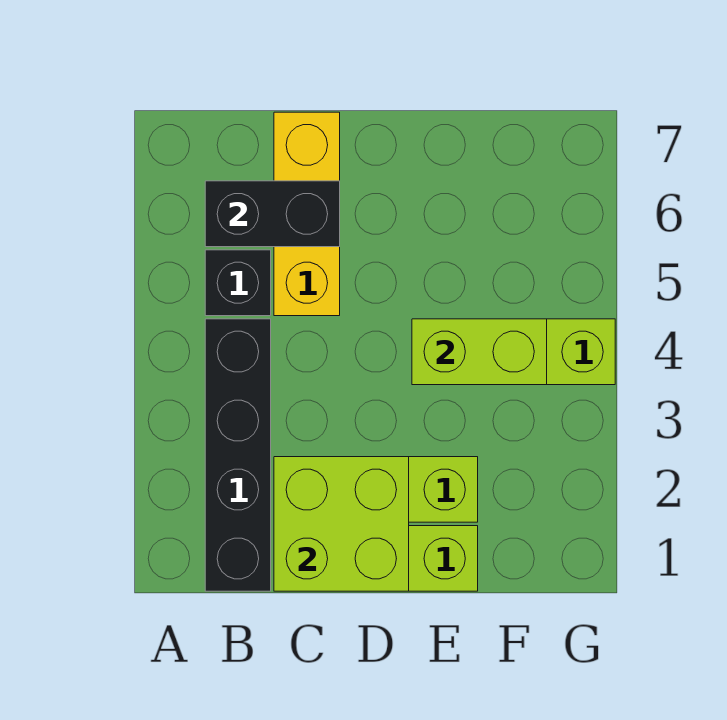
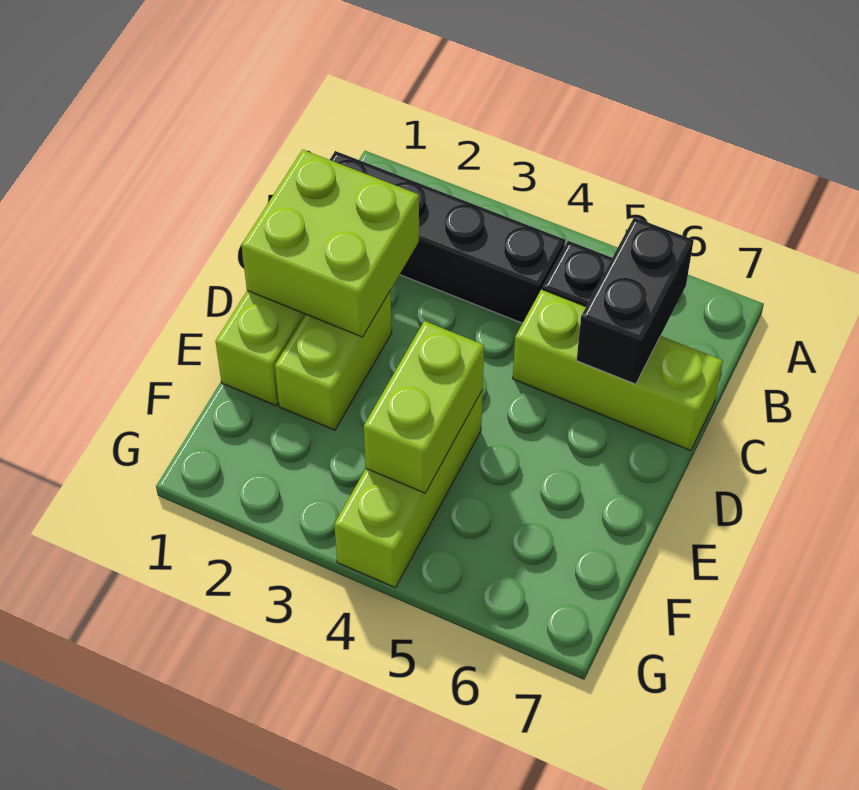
yellow brick C5:C7 level 1 -> lime brick C5:C7 level 1

